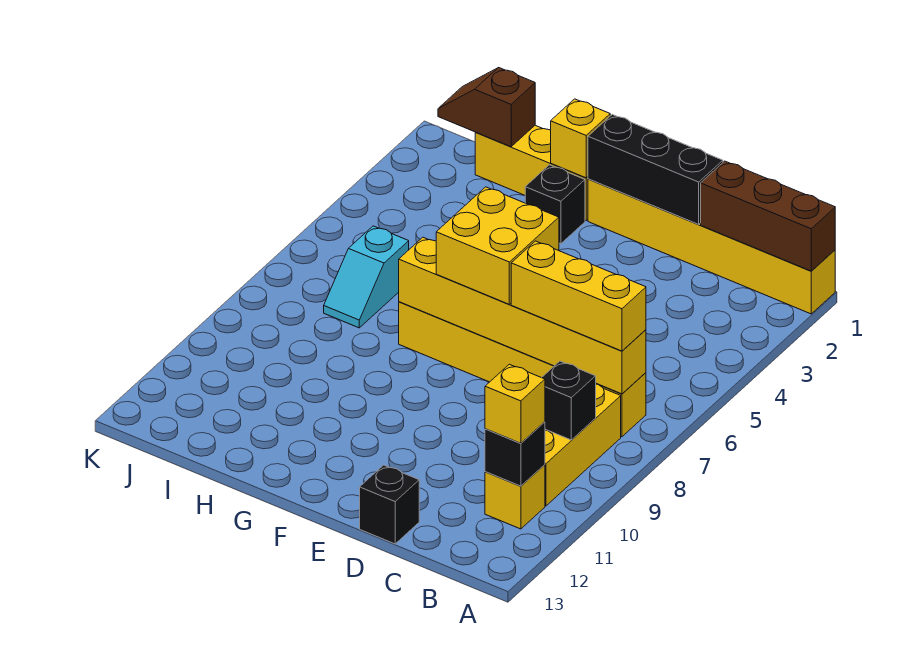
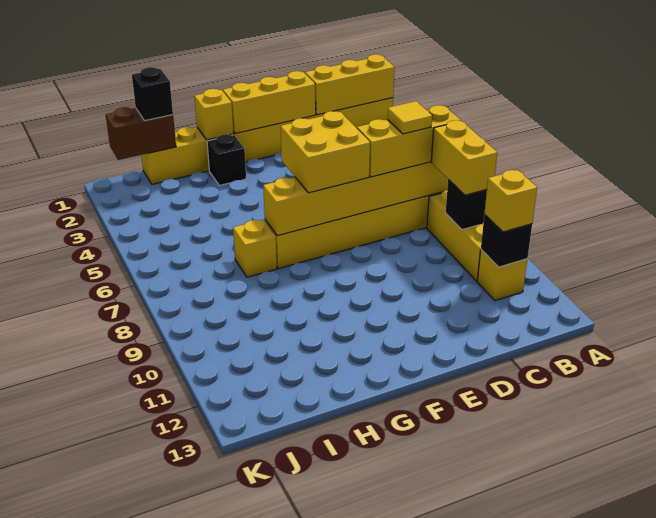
brown brick A1:C1 level 2 -> yellow brick A1:C1 level 2
none -> yellow brick B8:B9 level 3
none -> yellow tile C7 level 4
black brick D1:F1 level 2 -> yellow brick D1:F1 level 2
black brick D13 level 1 -> black brick I1 level 3
none -> yellow brick H7 level 1
brown slope I1:J1 level 2 top I -> brown brick I1:J1 level 2
cyan slope I6:I7 level 1 top 6 -> none

